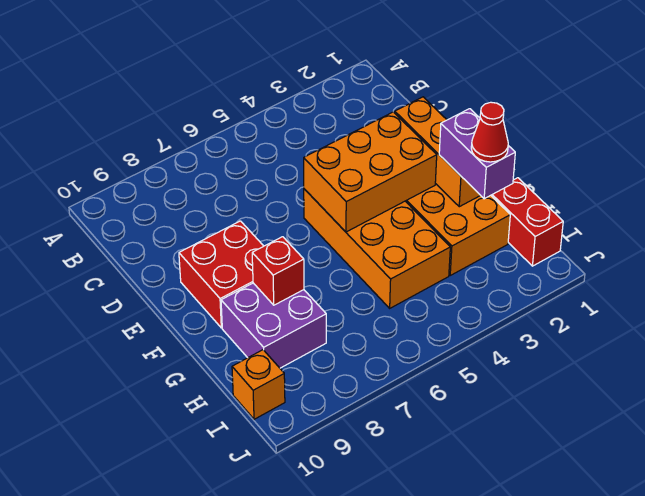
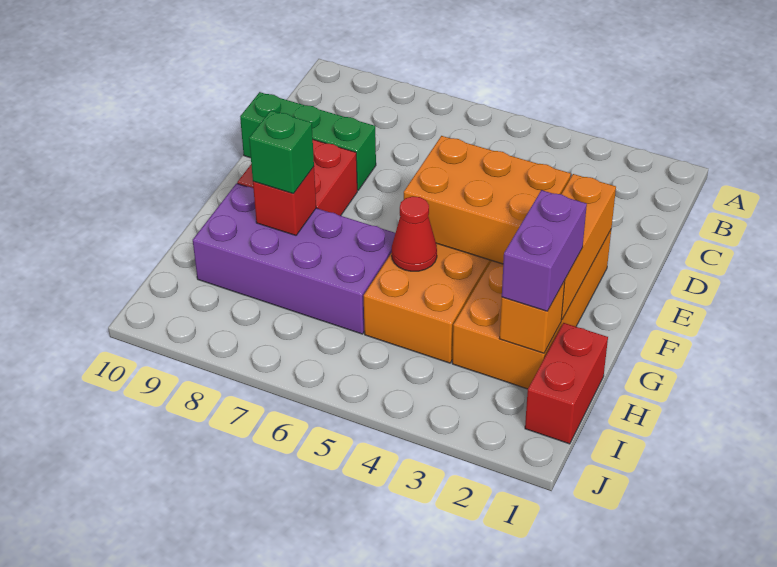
none -> green brick D8:D10 level 1
purple brick G8:H9 level 1 -> purple brick G6:H9 level 1
none -> green brick G8 level 3
red cone H2 level 4 -> red cone G5 level 2
orange brick I10 level 1 -> orange brick H2 level 2

